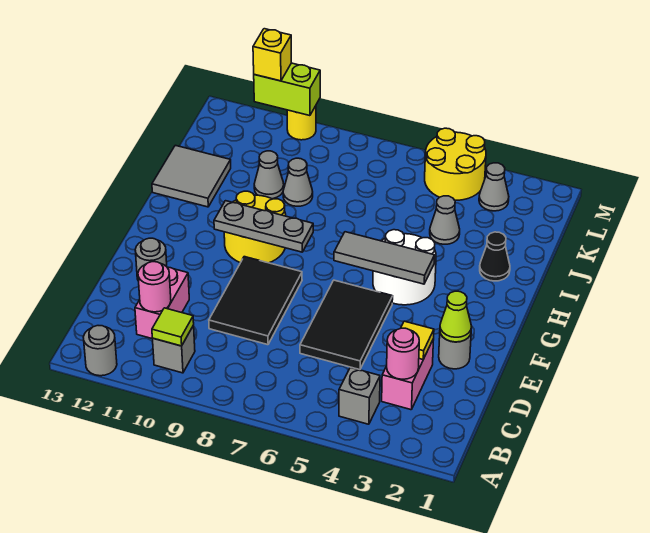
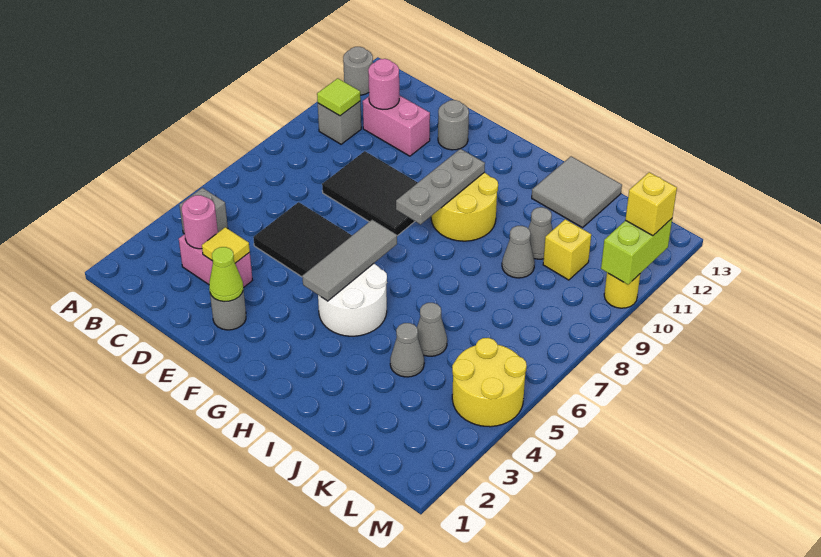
black cone I2 level 1 -> none
none -> yellow brick K10 level 1
grey cone L3 level 1 -> grey cone J5 level 1

